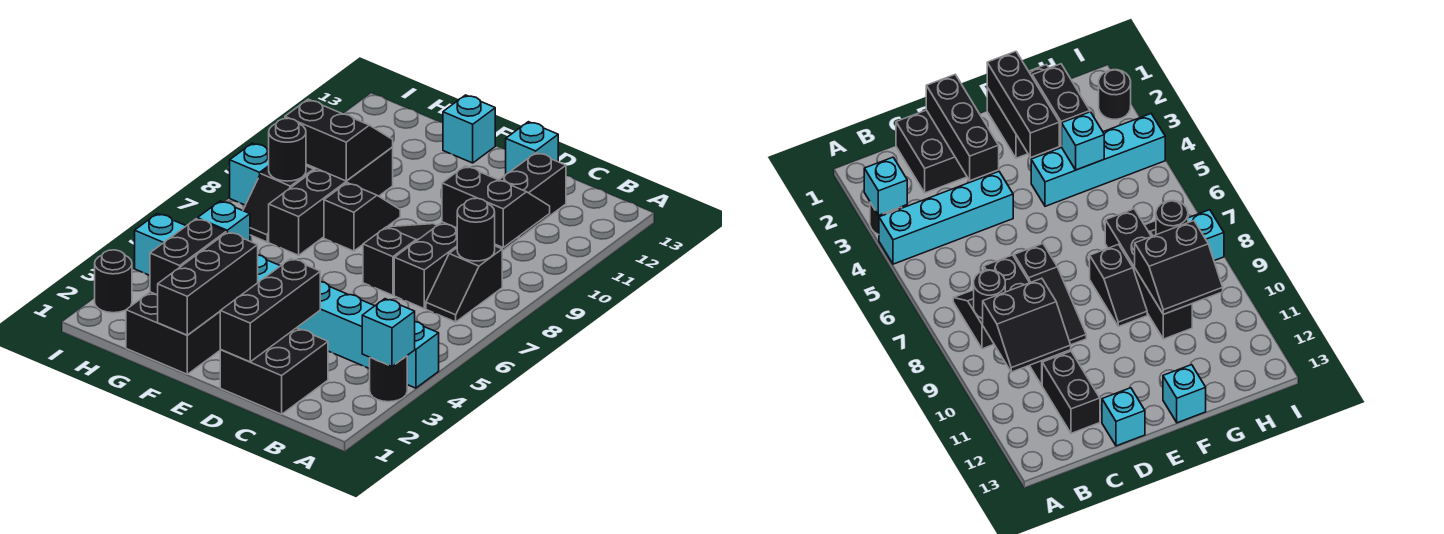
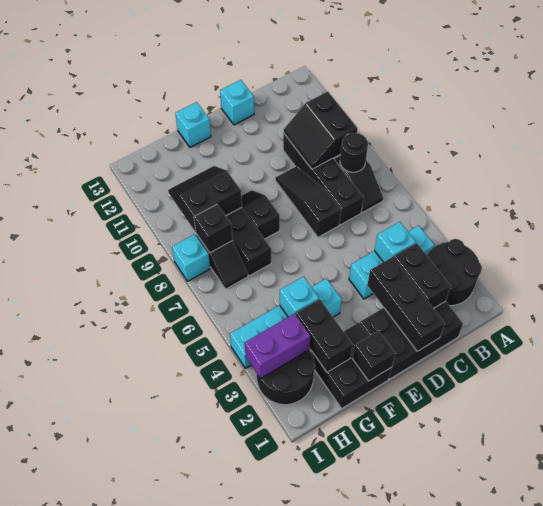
black round brick A3 level 1 -> black round brick A2:B3 level 1
cyan brick A3 level 2 -> cyan brick C4 level 2
cyan brick A4:D4 level 1 -> cyan brick B4:D4 level 1
black slope B9:C10 level 2 top 9 -> black slope B9:C10 level 2 top B
black brick C1:D2 level 1 -> black brick C1:E2 level 1
black brick C11:C12 level 1 -> black brick C2:C3 level 2
black brick F1:F3 level 2 -> black brick F1 level 2
none -> purple brick H3:I3 level 2
black round brick H8 level 2 -> black brick H8 level 2
black round brick I2 level 1 -> black round brick H2:I3 level 1

